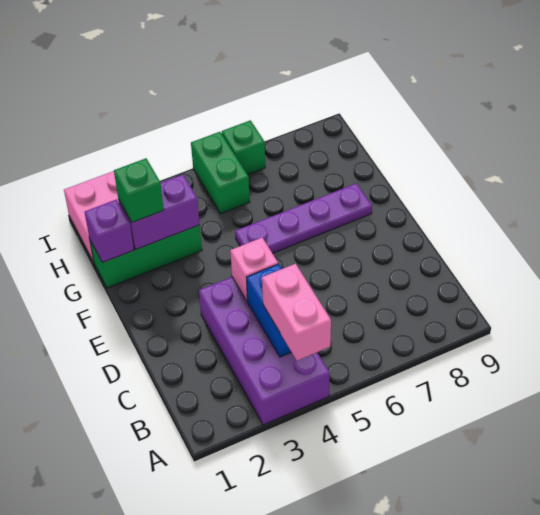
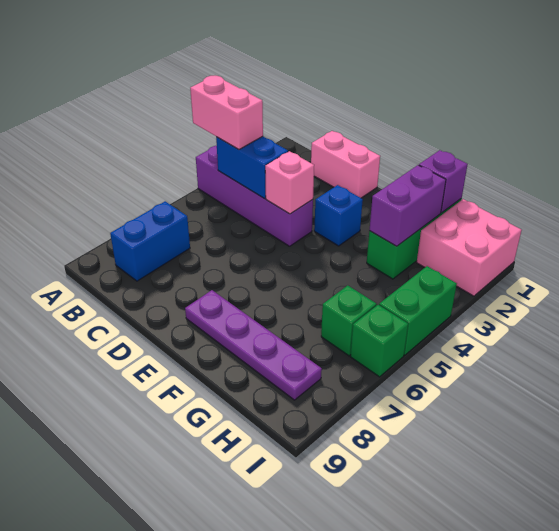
purple brick A3:D4 level 1 -> purple brick A4:D4 level 1
none -> blue brick B7:B8 level 1
none -> pink brick C1:D1 level 1
none -> blue brick E3 level 1
purple plate F5:F8 level 1 -> purple plate E8:H8 level 1
green brick G2 level 3 -> green brick H6 level 1
green brick H5:I5 level 1 -> green brick I4:I5 level 1

